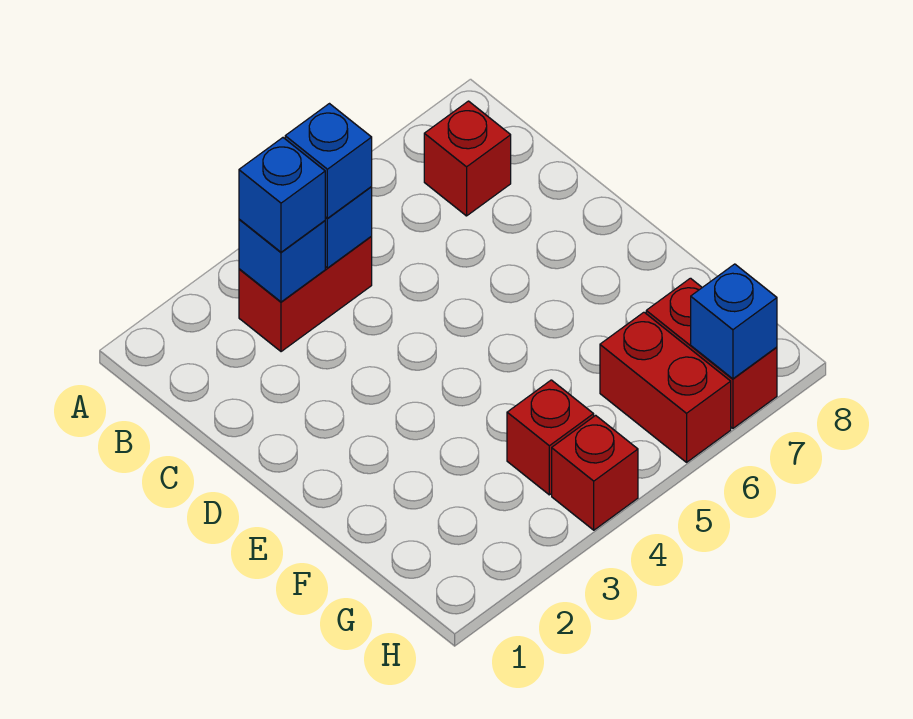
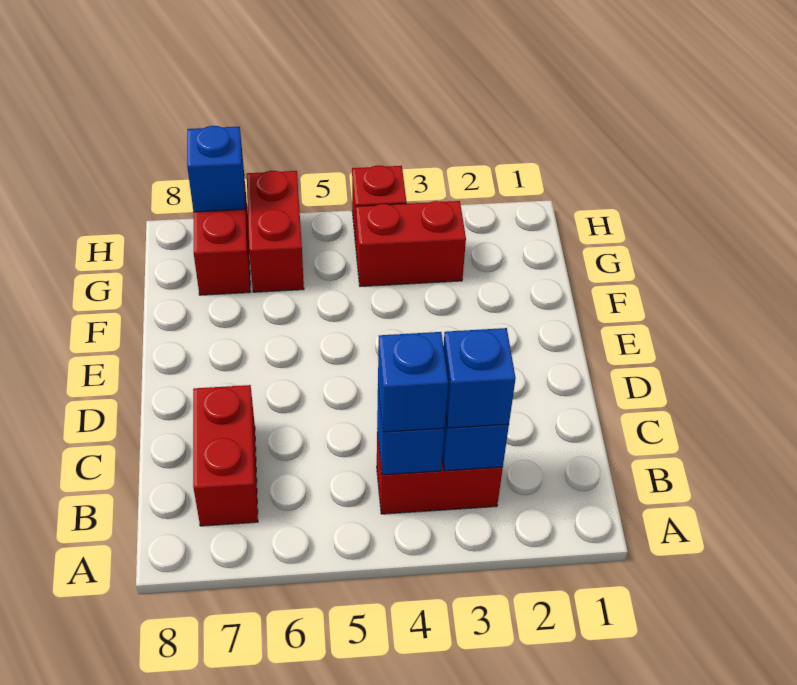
red brick B7 level 1 -> red brick B7:C7 level 1
red brick G4 level 1 -> red brick G3:G4 level 1

